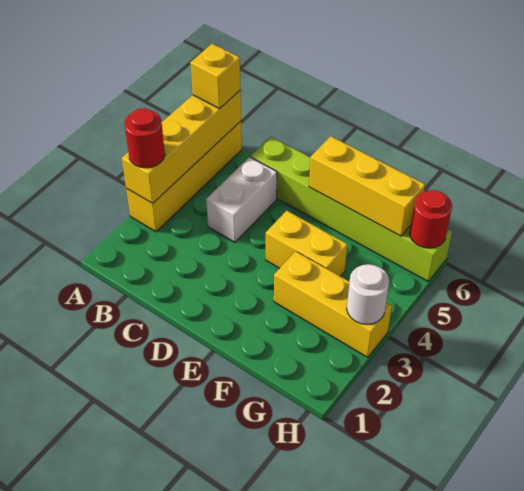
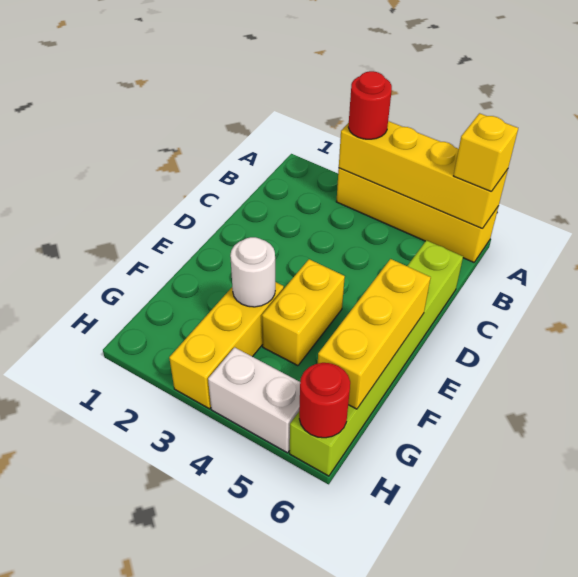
white brick C4:C5 level 1 -> white brick H4:H5 level 1
white round brick H3 level 2 -> white round brick F3 level 2

